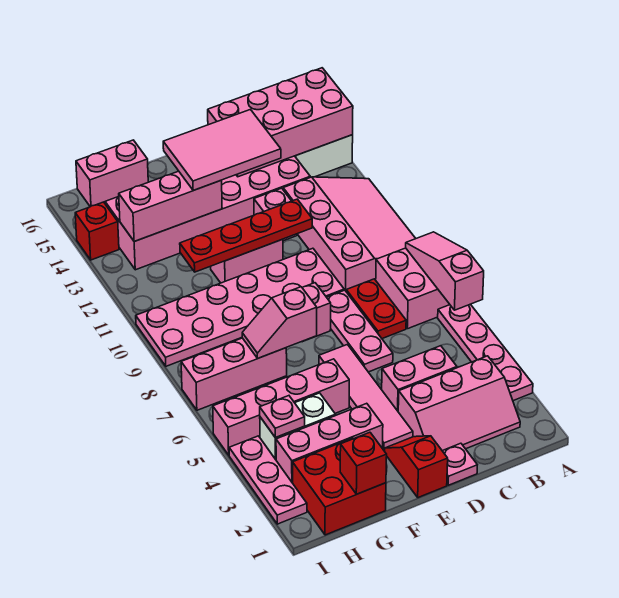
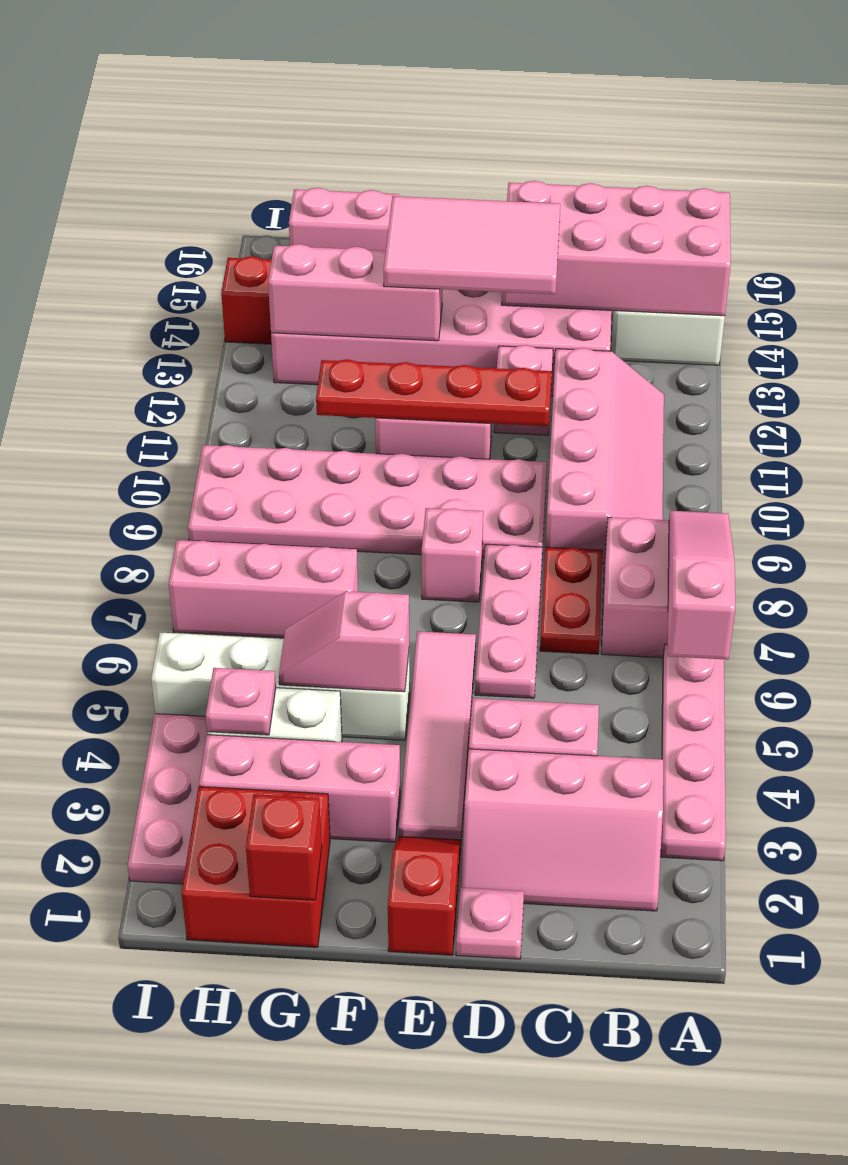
pink slope A9:C12 level 1 top C -> pink slope B9:C12 level 1 top C
pink brick F5:I5 level 1 -> white brick F5:I5 level 1
pink slope F7:G7 level 2 top F -> pink slope F5:G5 level 2 top F

